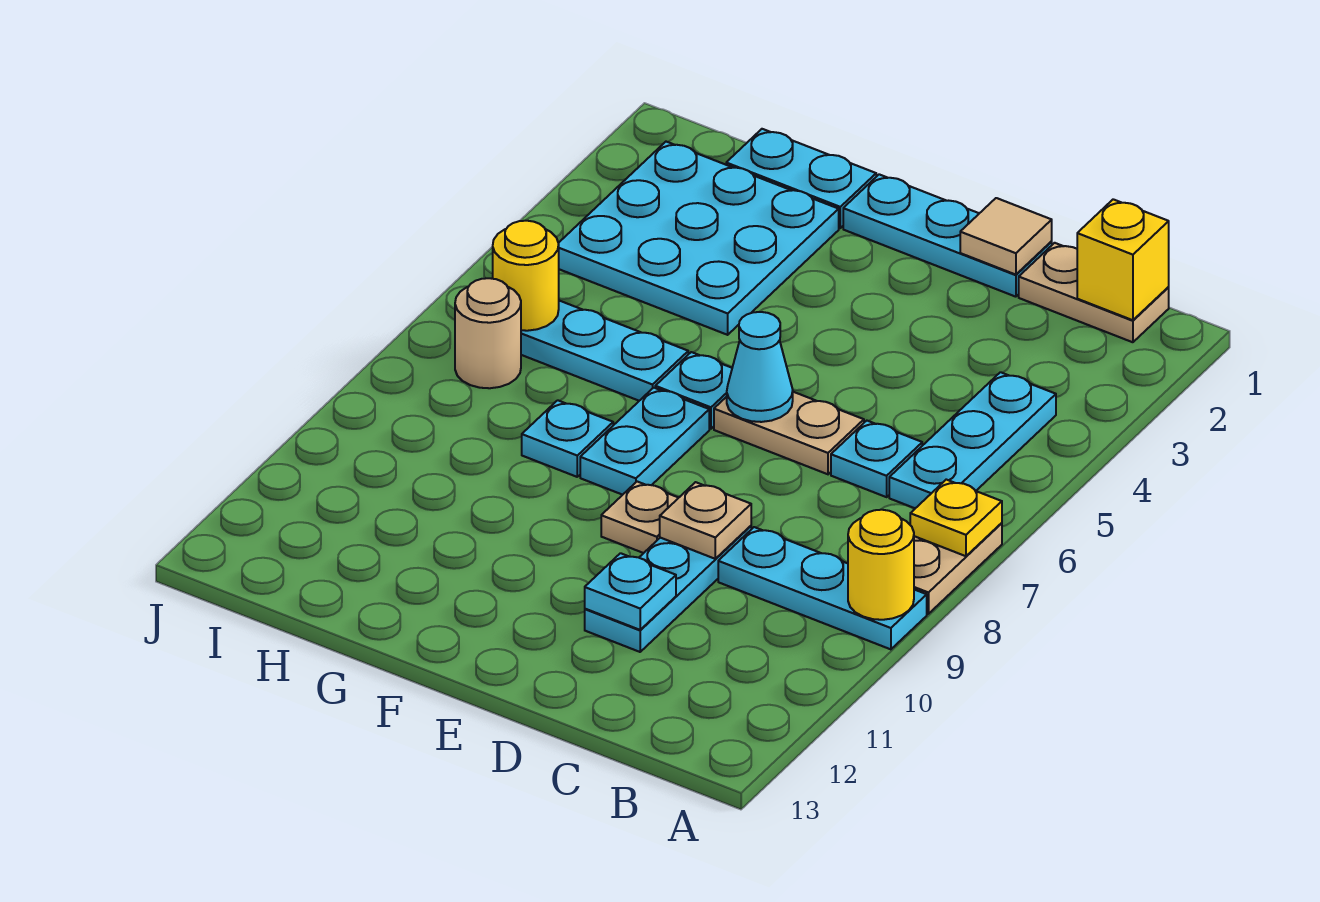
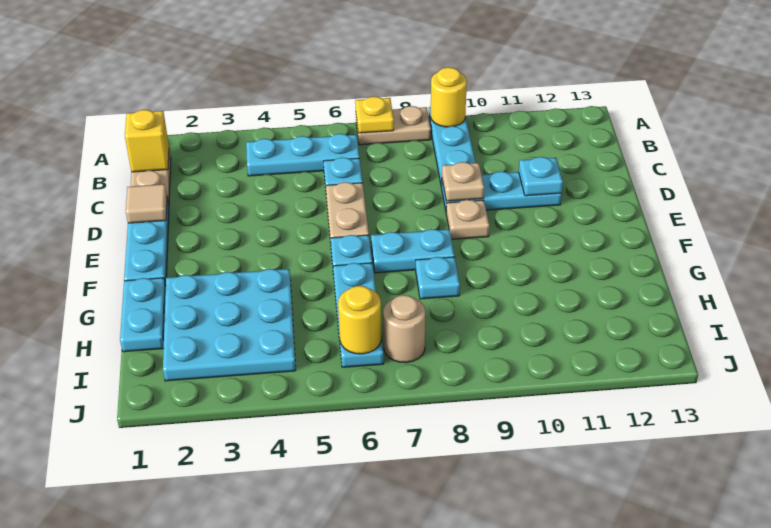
cyan cone E6 level 2 -> none

